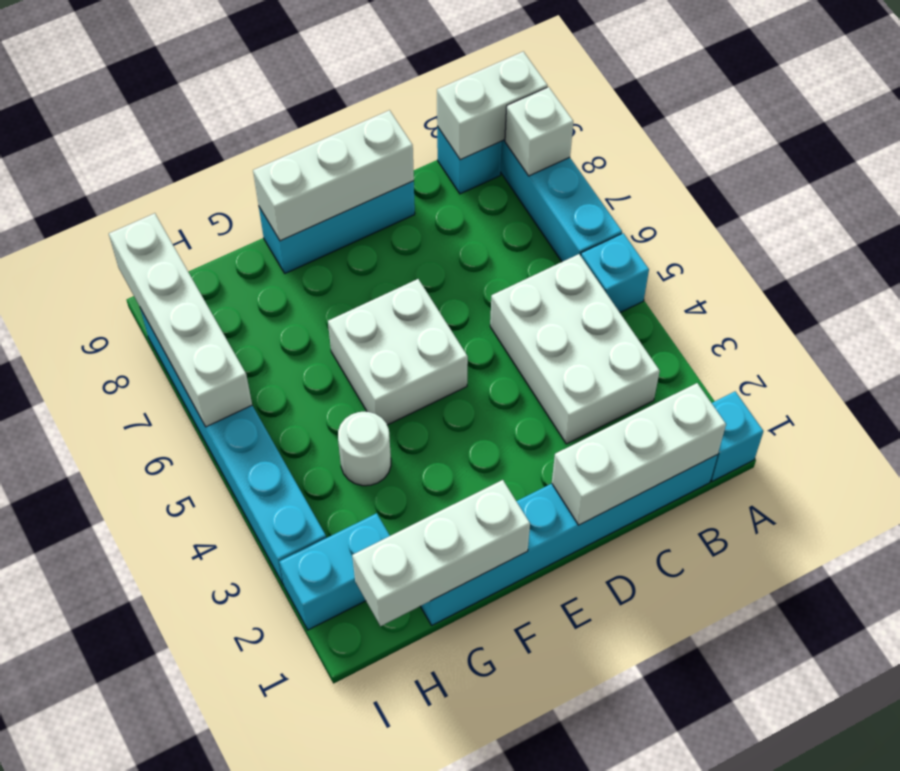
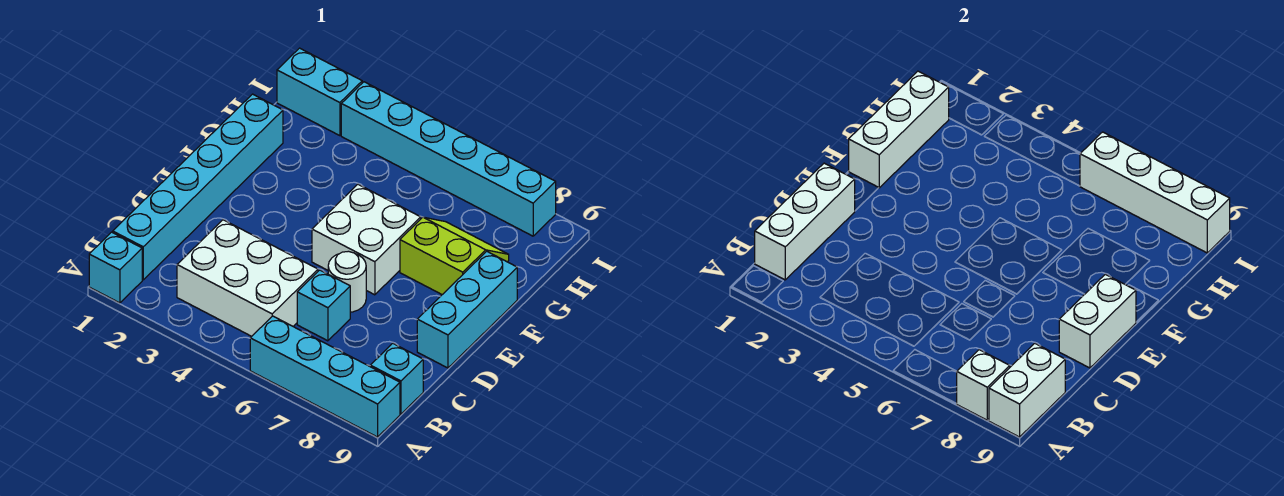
cyan brick A5 level 1 -> cyan brick C6 level 1
white brick D9:F9 level 2 -> white brick D9:E9 level 2
none -> lime slope F7:G8 level 1 top F
white round brick G4 level 1 -> white round brick D6 level 1
cyan brick H2:I2 level 1 -> cyan brick I1:I2 level 1

